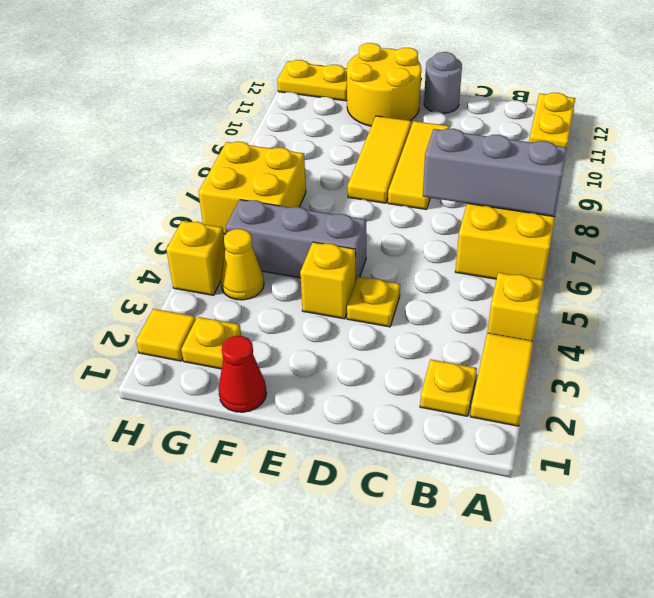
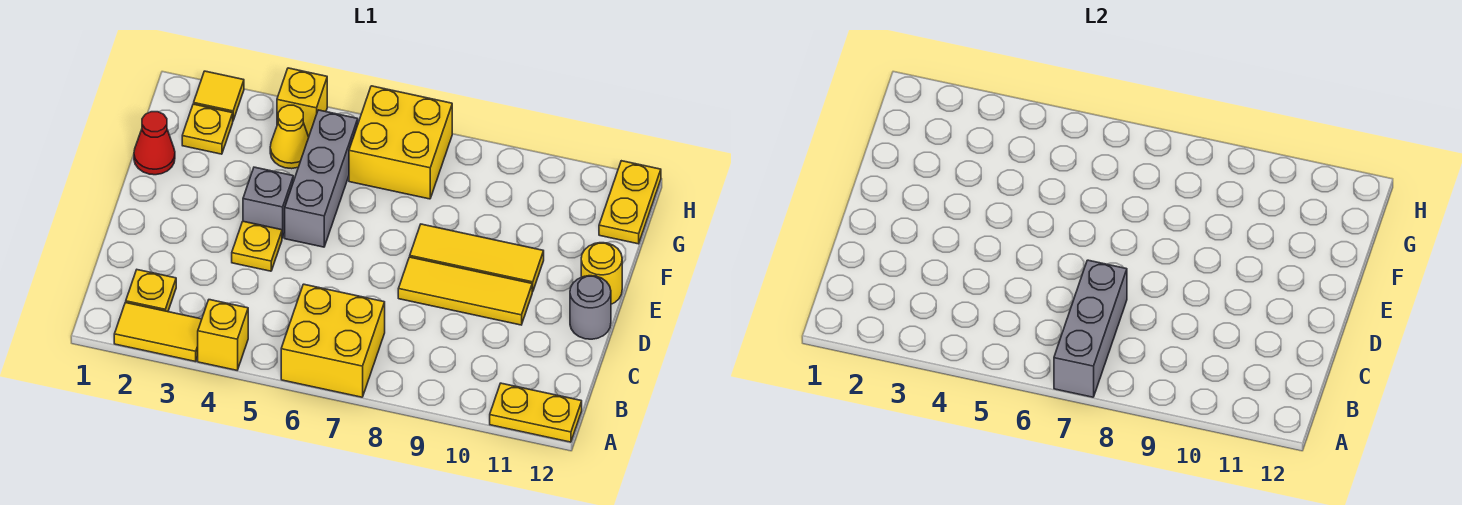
yellow brick E4 level 1 -> grey brick E4 level 1
yellow round brick E11:F12 level 1 -> yellow round brick E12 level 1

